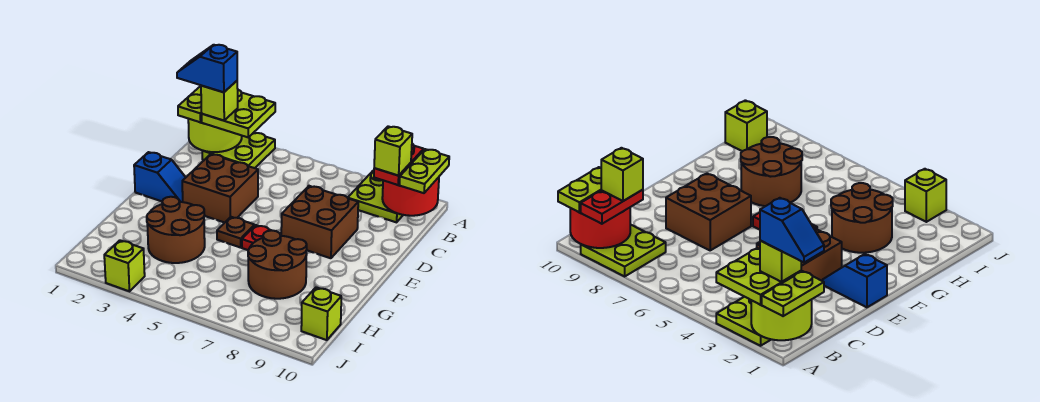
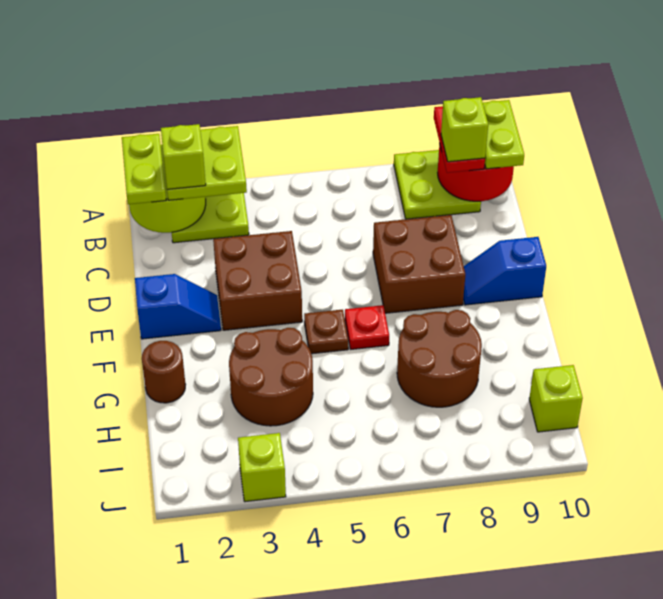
blue slope B1:B2 level 5 top 2 -> blue slope E9:E10 level 1 top 10
none -> brown round brick G1 level 1

